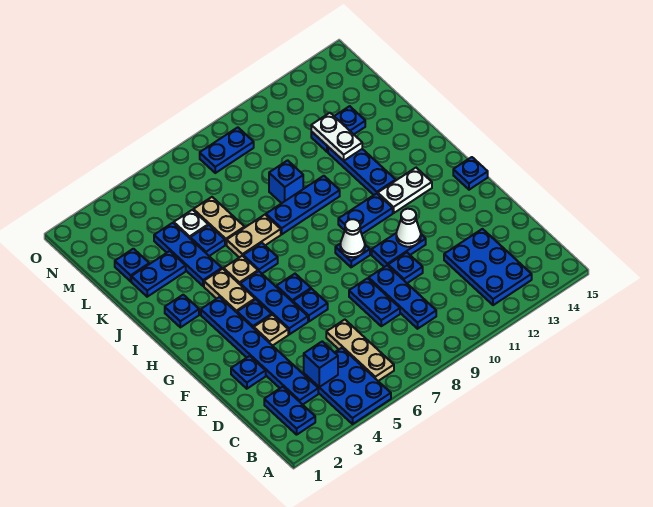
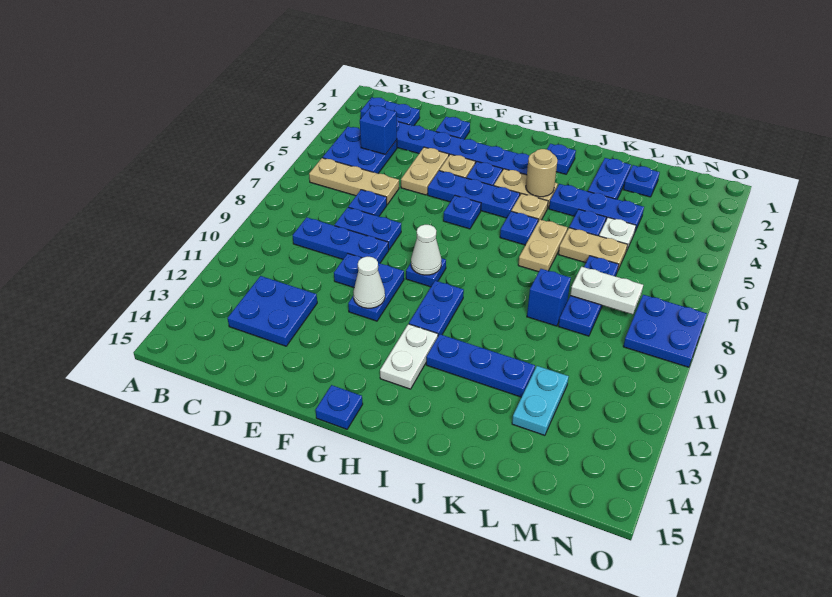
blue plate A4:C5 level 1 -> blue plate B4:C5 level 1
blue plate B12:D13 level 1 -> blue plate C12:D13 level 1
none -> tan plate E4:E5 level 1
blue plate F6 level 1 -> blue plate D7 level 1
none -> tan round brick I4 level 2
blue plate J8:J10 level 1 -> blue plate L7:L9 level 1
white plate K12:L12 level 2 -> white plate L8:M8 level 2
blue plate L12:L13 level 1 -> cyan plate L12:L13 level 1
blue plate N8:N9 level 1 -> blue plate N8:O9 level 1

